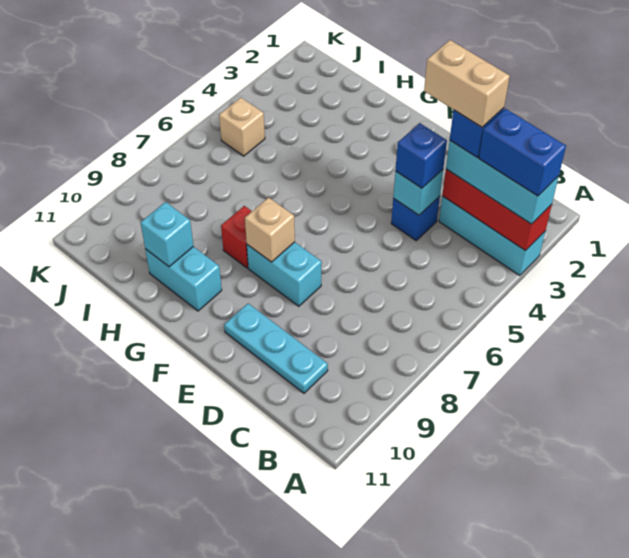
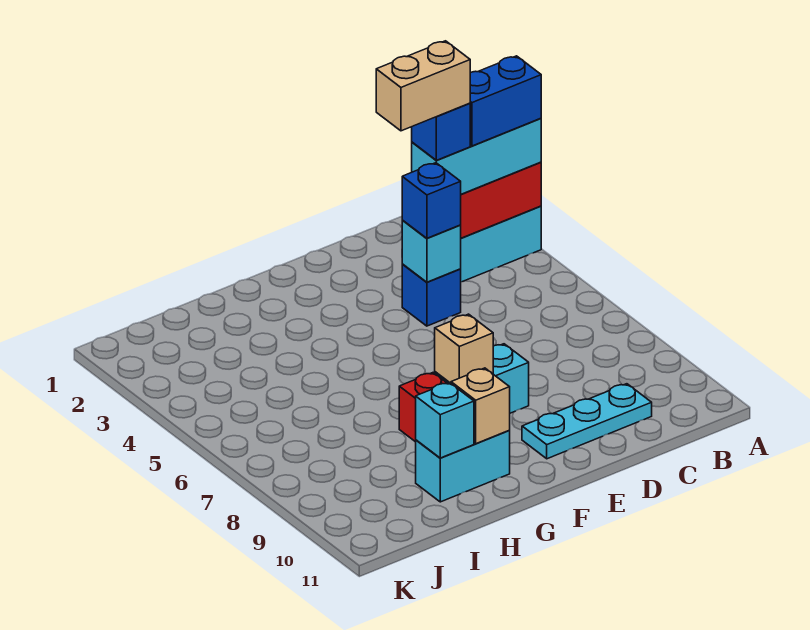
tan brick J5 level 1 -> tan brick G10 level 2

